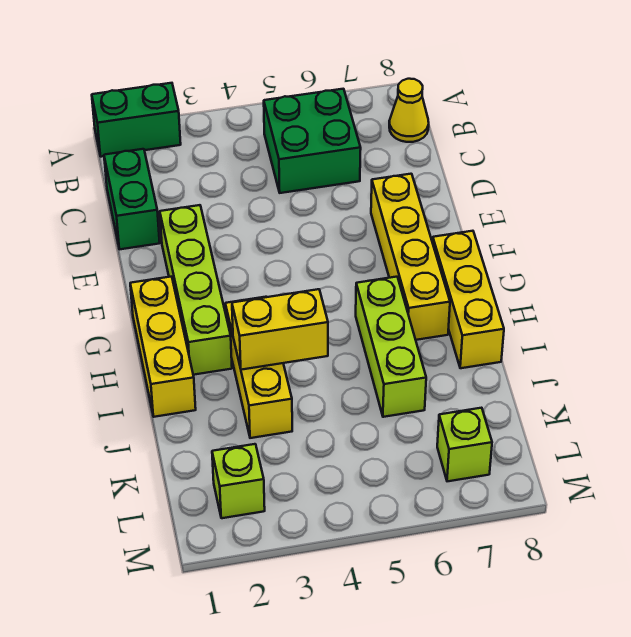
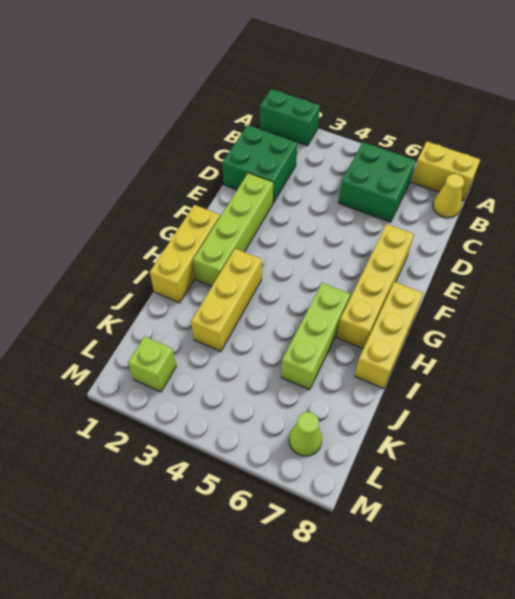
green brick C1:D1 level 1 -> green brick C1:D2 level 1
yellow brick I3:I4 level 2 -> yellow brick A7:A8 level 1
lime brick L7 level 1 -> lime cone L7 level 1

